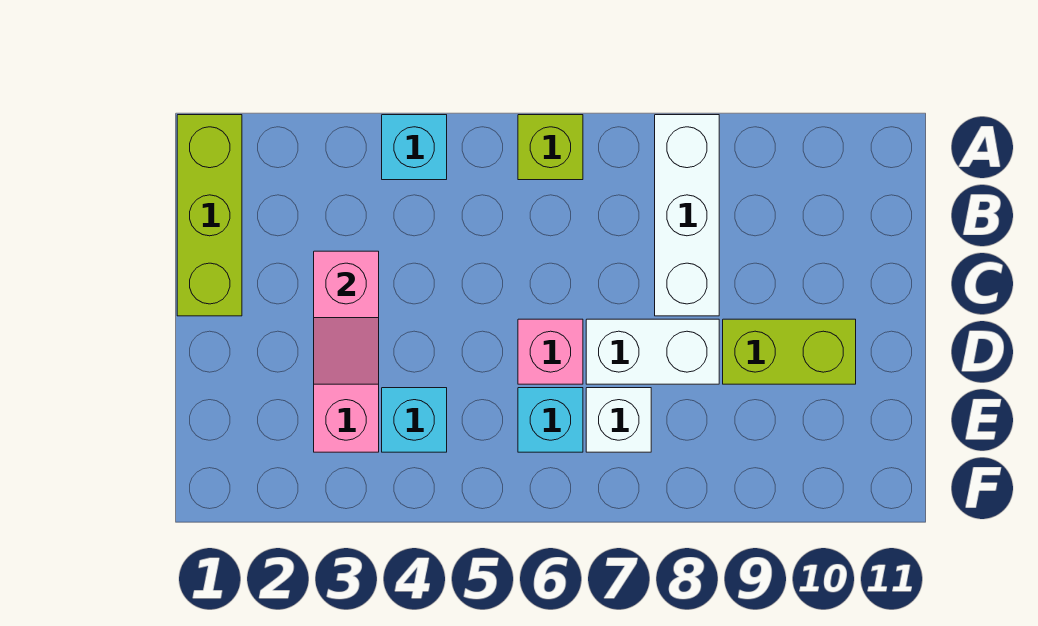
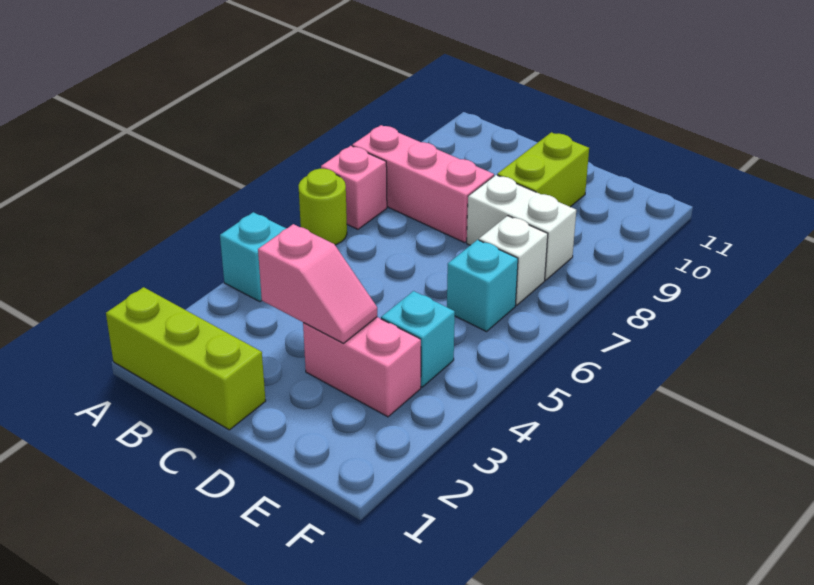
lime brick A6 level 1 -> lime round brick A6 level 1
white brick A8:C8 level 1 -> pink brick A8:C8 level 1
pink brick D6 level 1 -> pink brick A7 level 1
white brick D7:D8 level 1 -> white brick D8:E8 level 1

